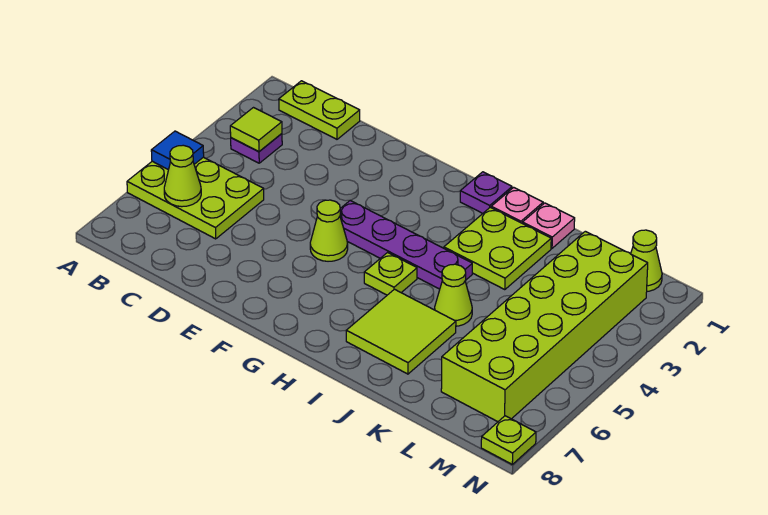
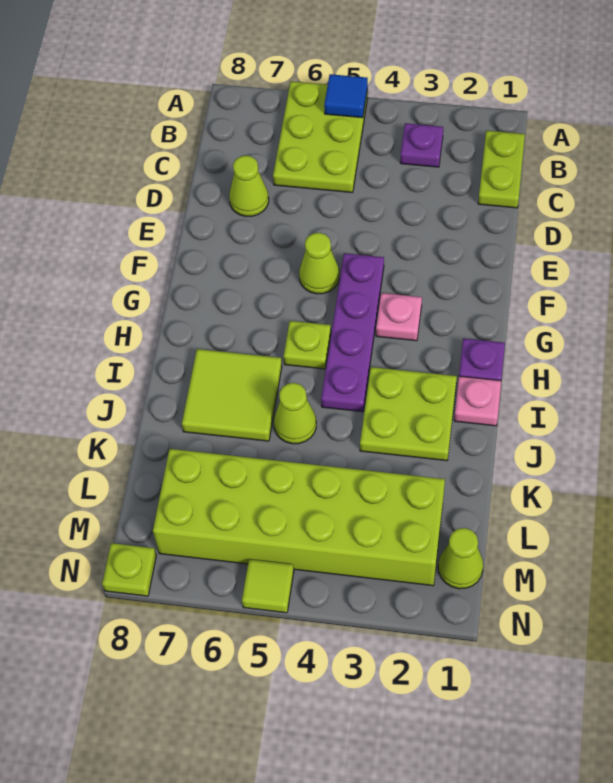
lime tile B3 level 2 -> lime tile N5 level 1
lime cone B6 level 2 -> lime cone D7 level 1
pink plate J1 level 1 -> pink plate G3 level 1

